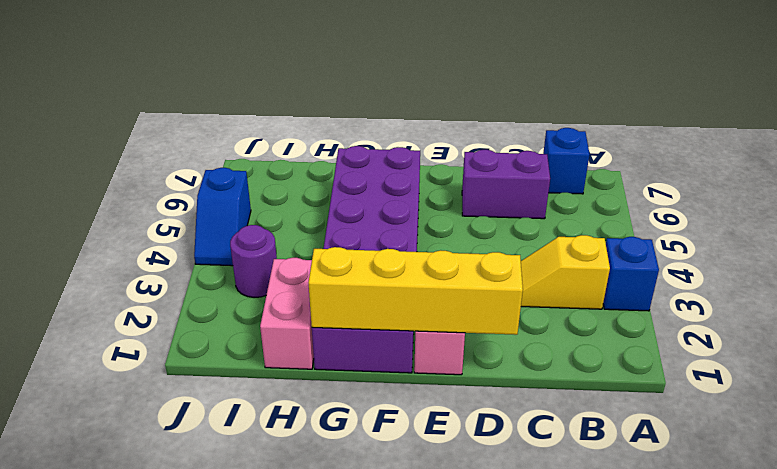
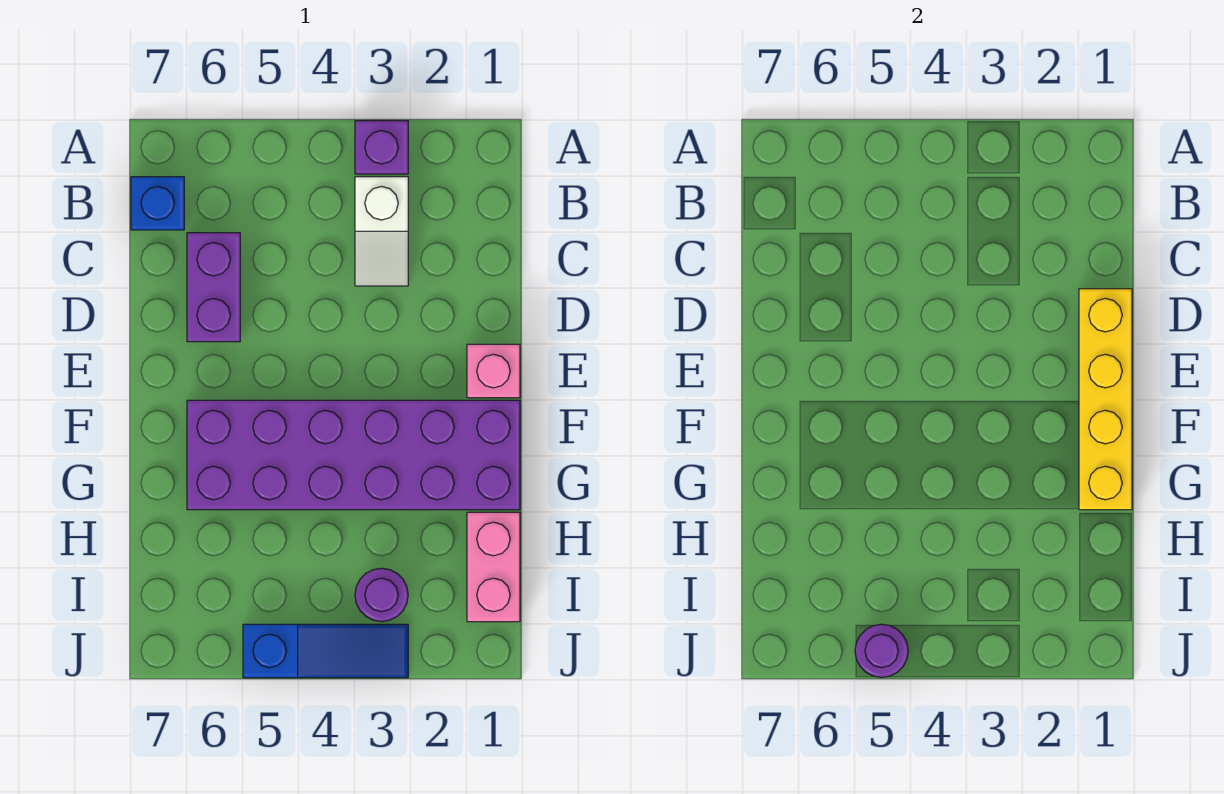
blue brick A3 level 1 -> purple brick A3 level 1
yellow slope B3:C3 level 1 top B -> white slope B3:C3 level 1 top B
pink brick H1:H2 level 1 -> pink brick H1:I1 level 1
blue slope J4:J5 level 1 top 5 -> blue slope J3:J5 level 1 top 5
none -> purple round brick J5 level 2

